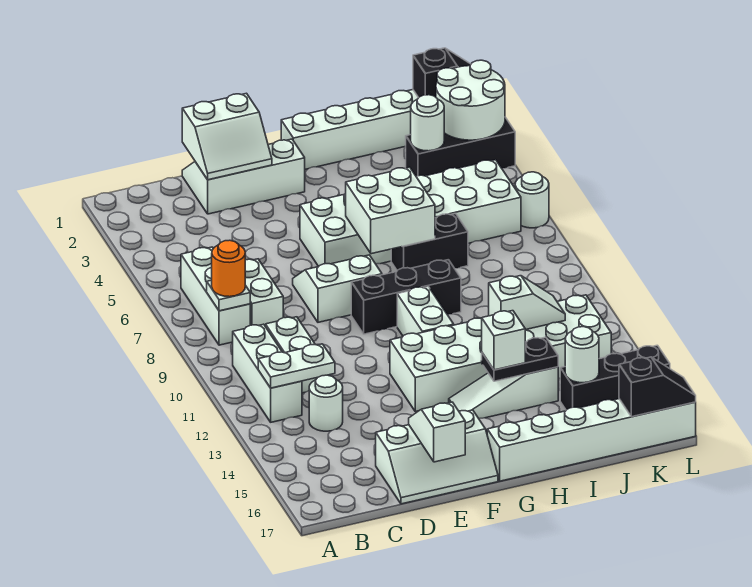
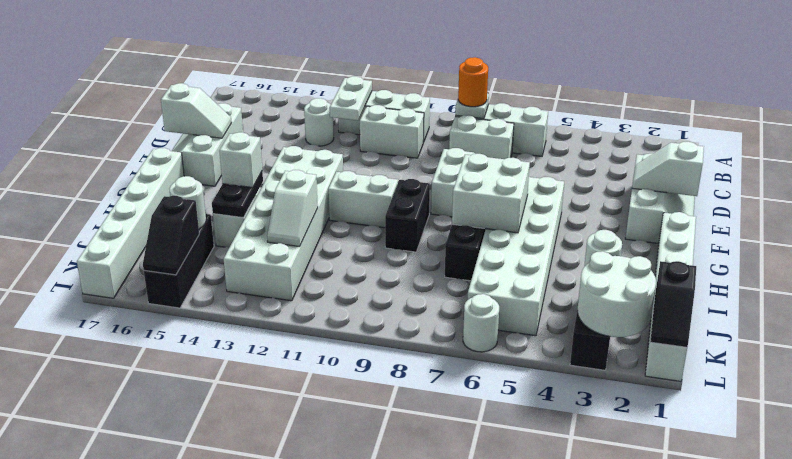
white slope D1:E2 level 2 top 1 -> white slope E1:E2 level 2 top 1
black brick F9:H9 level 1 -> black brick G9:H9 level 1
black slope K17:L17 level 2 top K -> black slope K15:L15 level 2 top K

